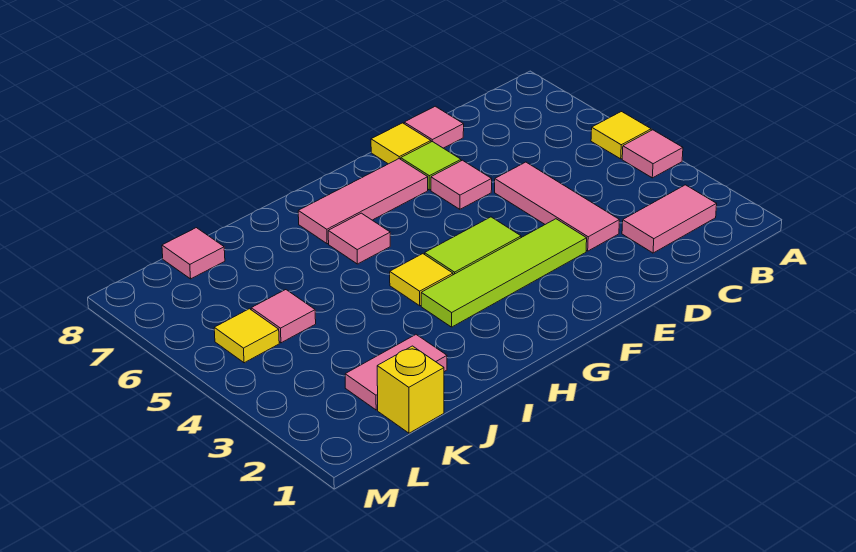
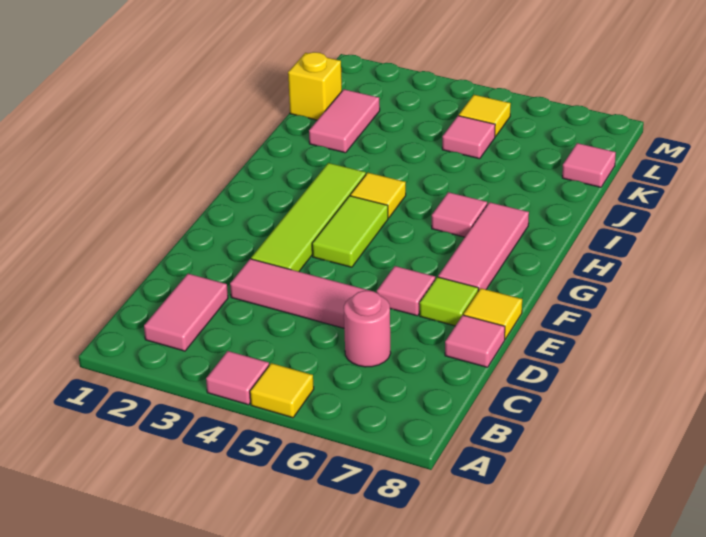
none -> pink round brick C6 level 1

